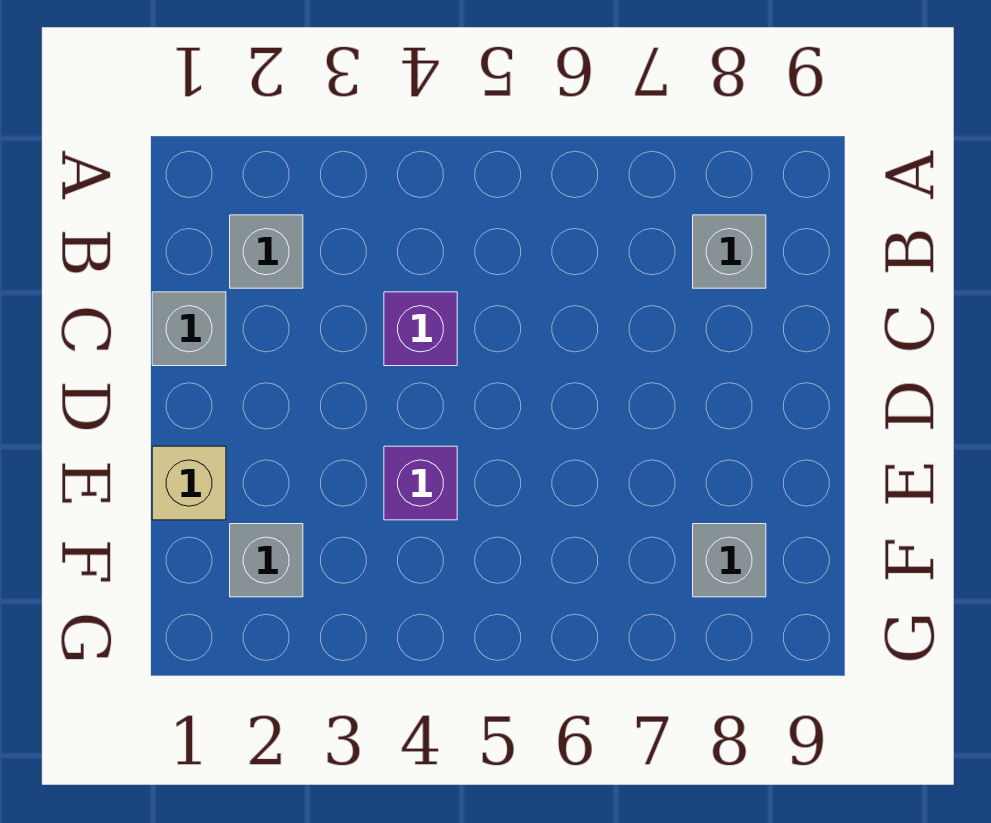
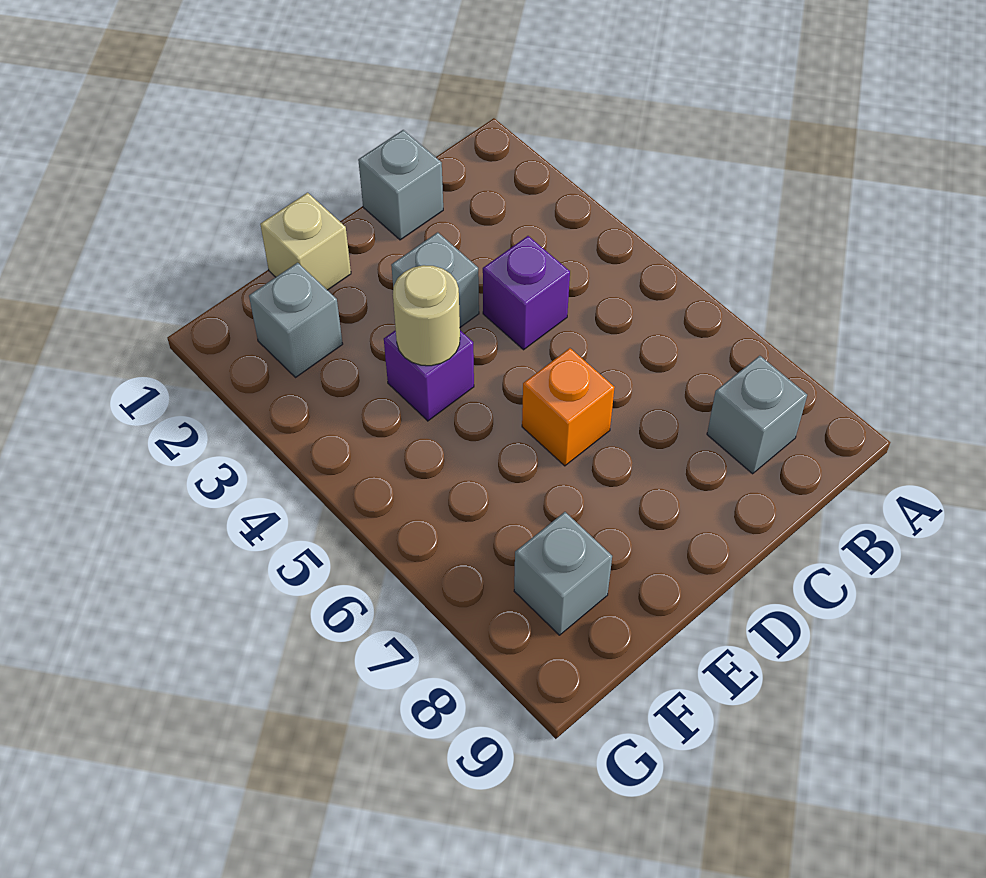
grey brick B2 level 1 -> grey brick D3 level 1
none -> orange brick D6 level 1
none -> tan round brick E4 level 2

